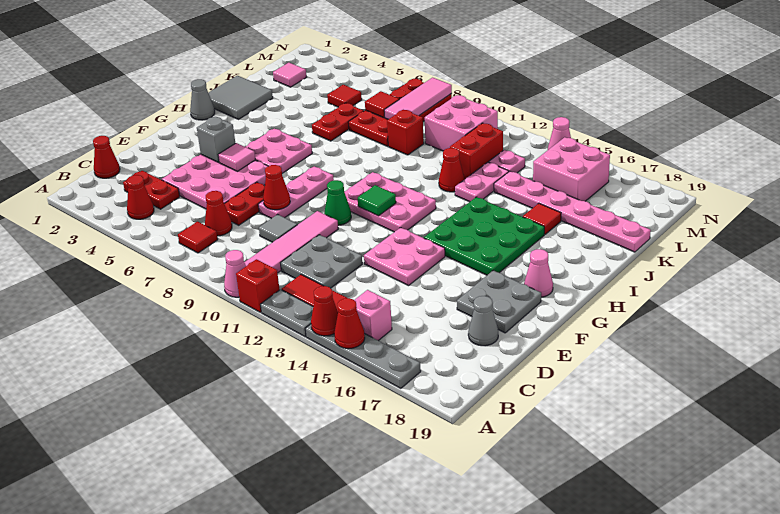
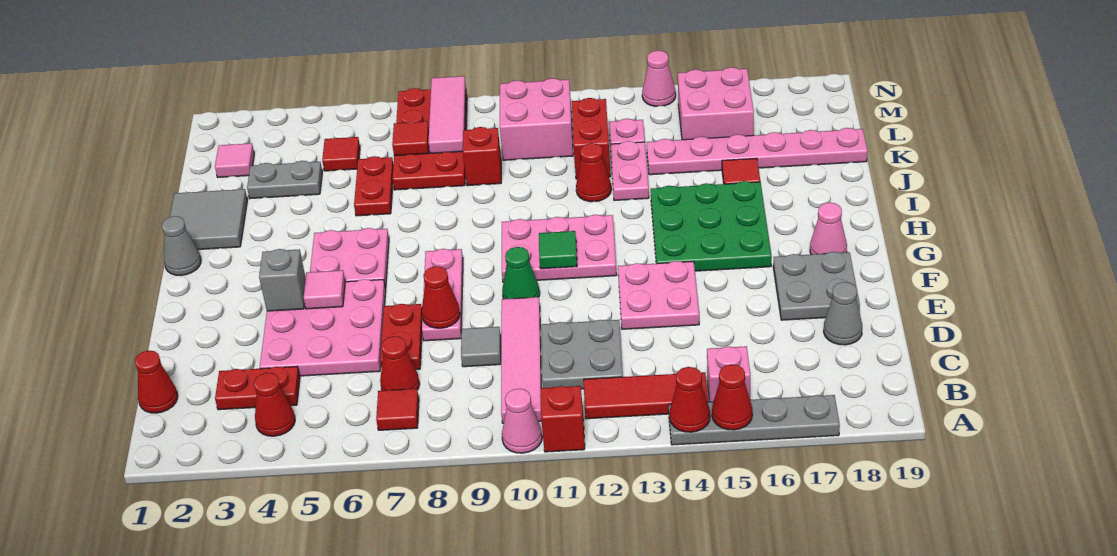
grey plate A12:A13 level 1 -> grey plate K3:K4 level 1

